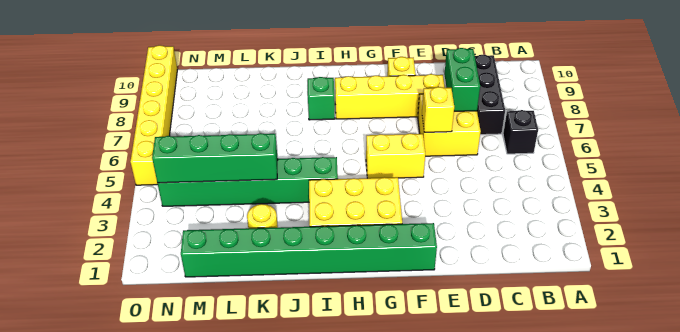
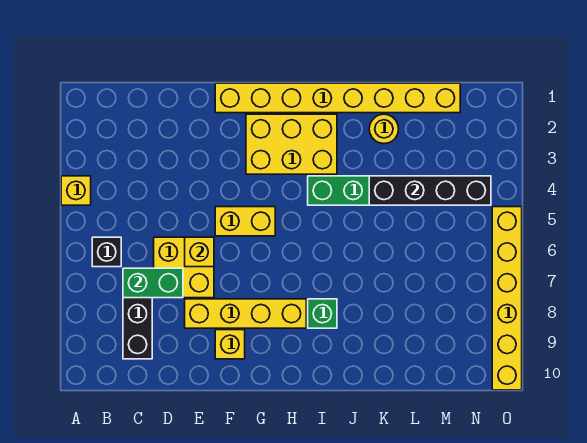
none -> yellow brick A4 level 1
green brick D7:D8 level 2 -> green brick C7:D7 level 2
green brick F1:M1 level 1 -> yellow brick F1:M1 level 1
green brick K4:N4 level 2 -> black brick K4:N4 level 2

